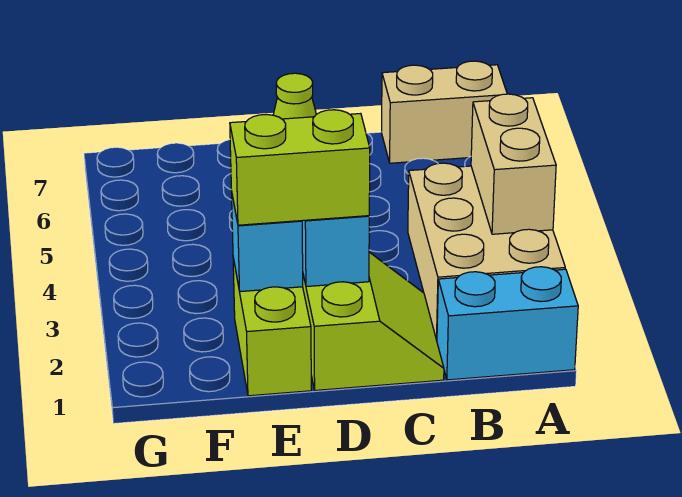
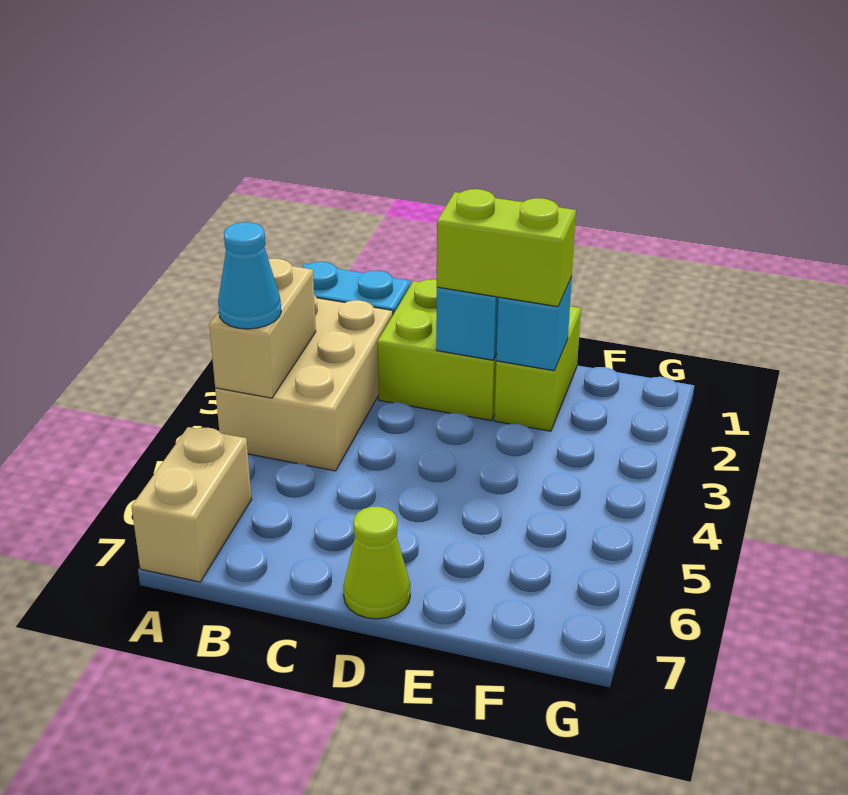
none -> cyan cone A4 level 3
tan brick A7:B7 level 1 -> tan brick A6:A7 level 1
lime slope C1:D2 level 1 top D -> lime brick C1:D2 level 1

